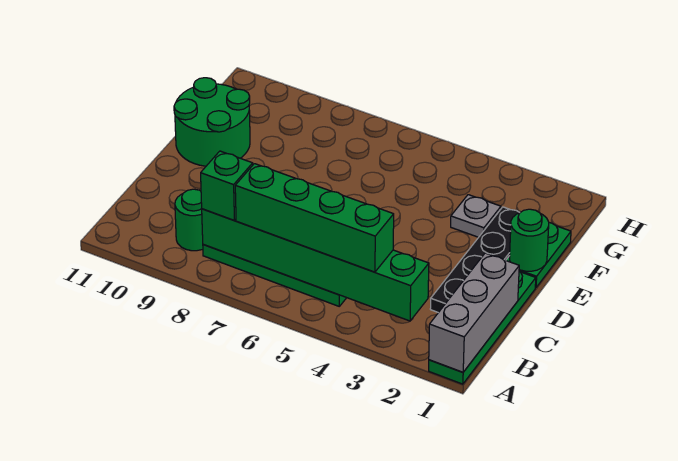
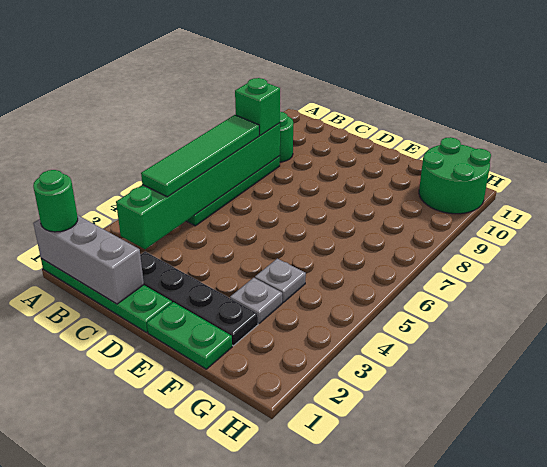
green brick B4:B7 level 3 -> green tile B4:B7 level 3
green round brick E1 level 2 -> green round brick A1 level 3
green round brick E10:F11 level 1 -> green round brick G10:H11 level 1
none -> grey plate F4 level 1

